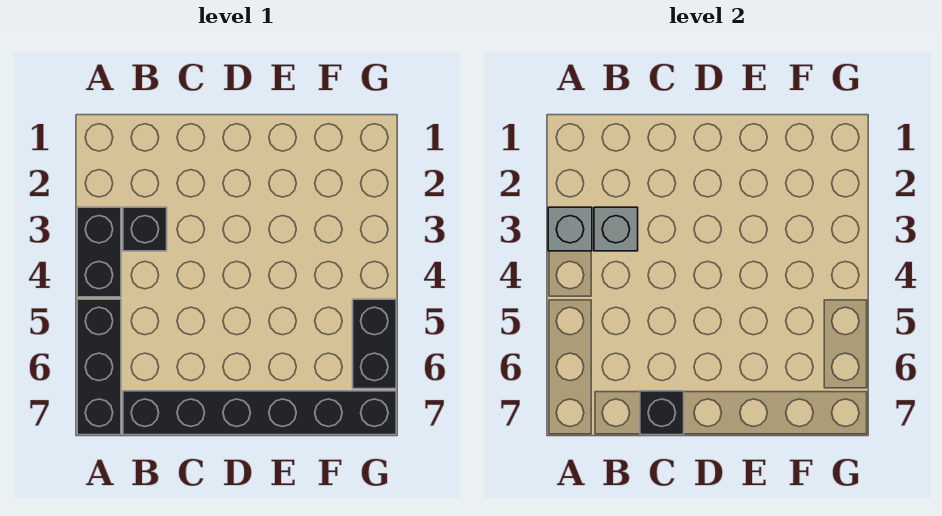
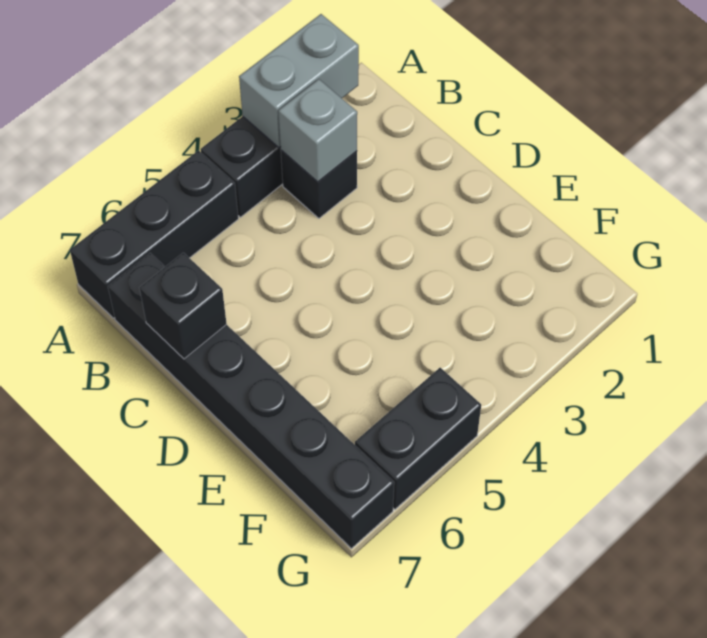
grey brick A3 level 2 -> grey brick A2:A3 level 2

